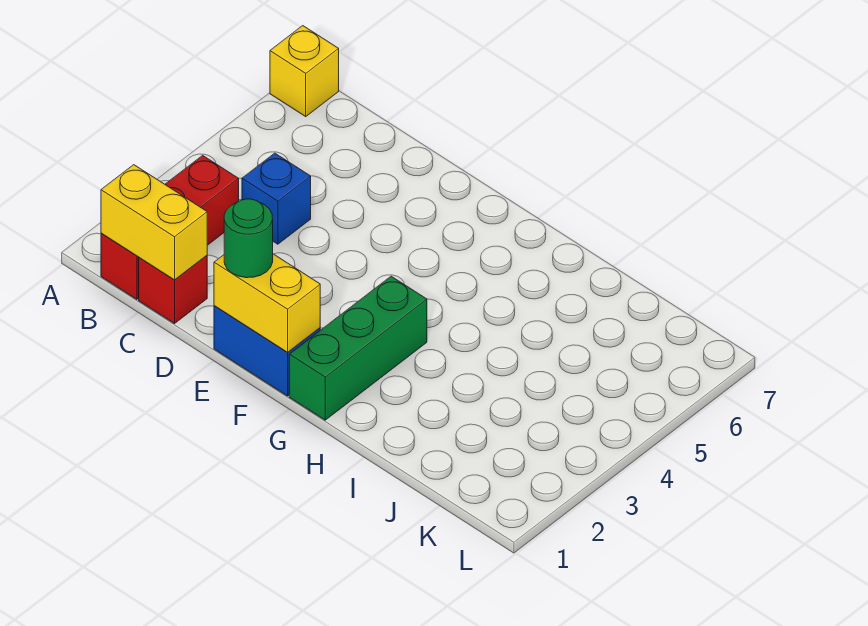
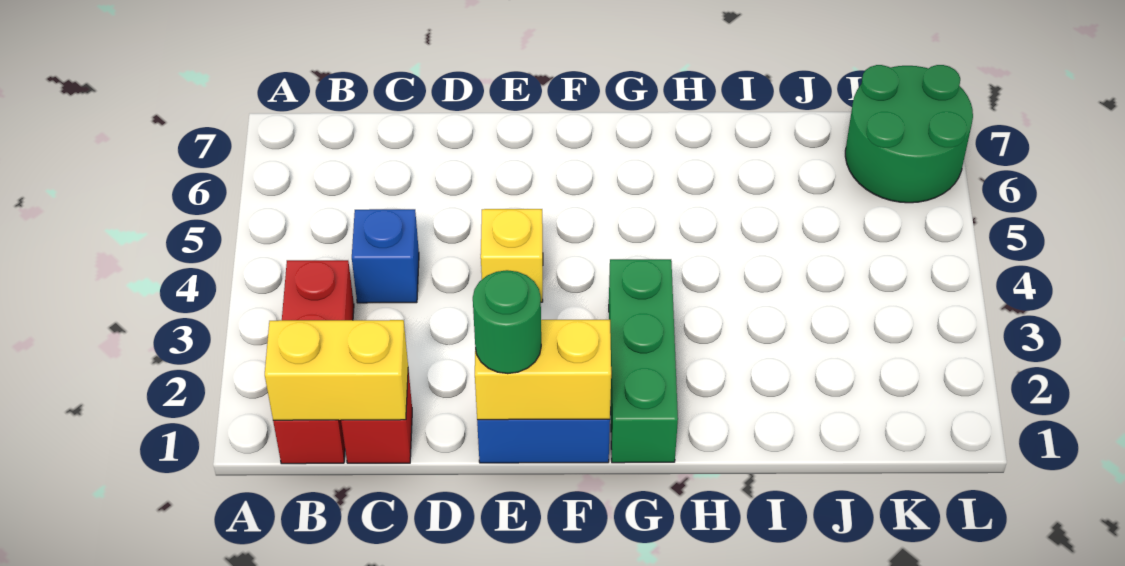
yellow brick A7 level 1 -> yellow brick E4 level 1
none -> green round brick K6:L7 level 1

